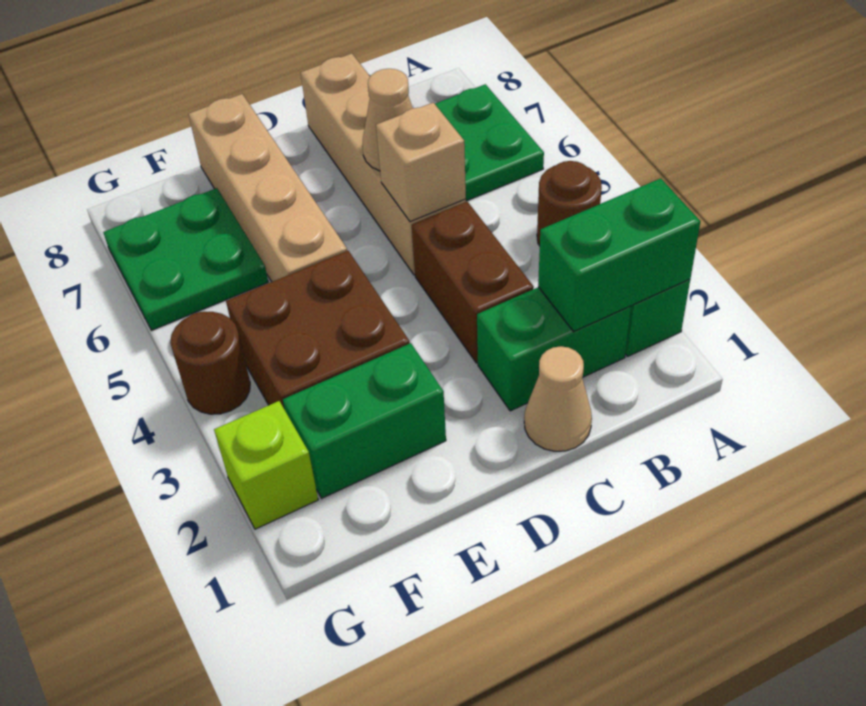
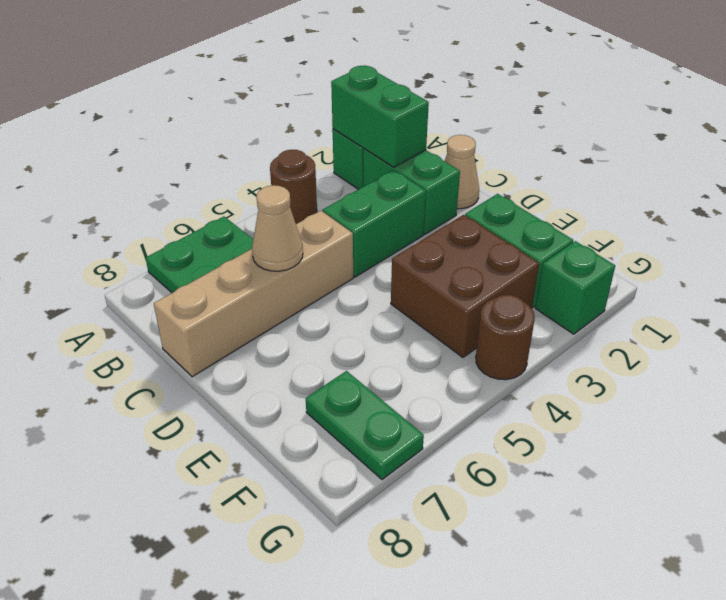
brown brick C3:C4 level 1 -> green brick C3:C4 level 1
tan brick C5 level 2 -> none
tan brick E5:E8 level 1 -> none
green plate F6:G7 level 1 -> green plate F7:G7 level 1
lime brick G2 level 1 -> green brick G2 level 1

